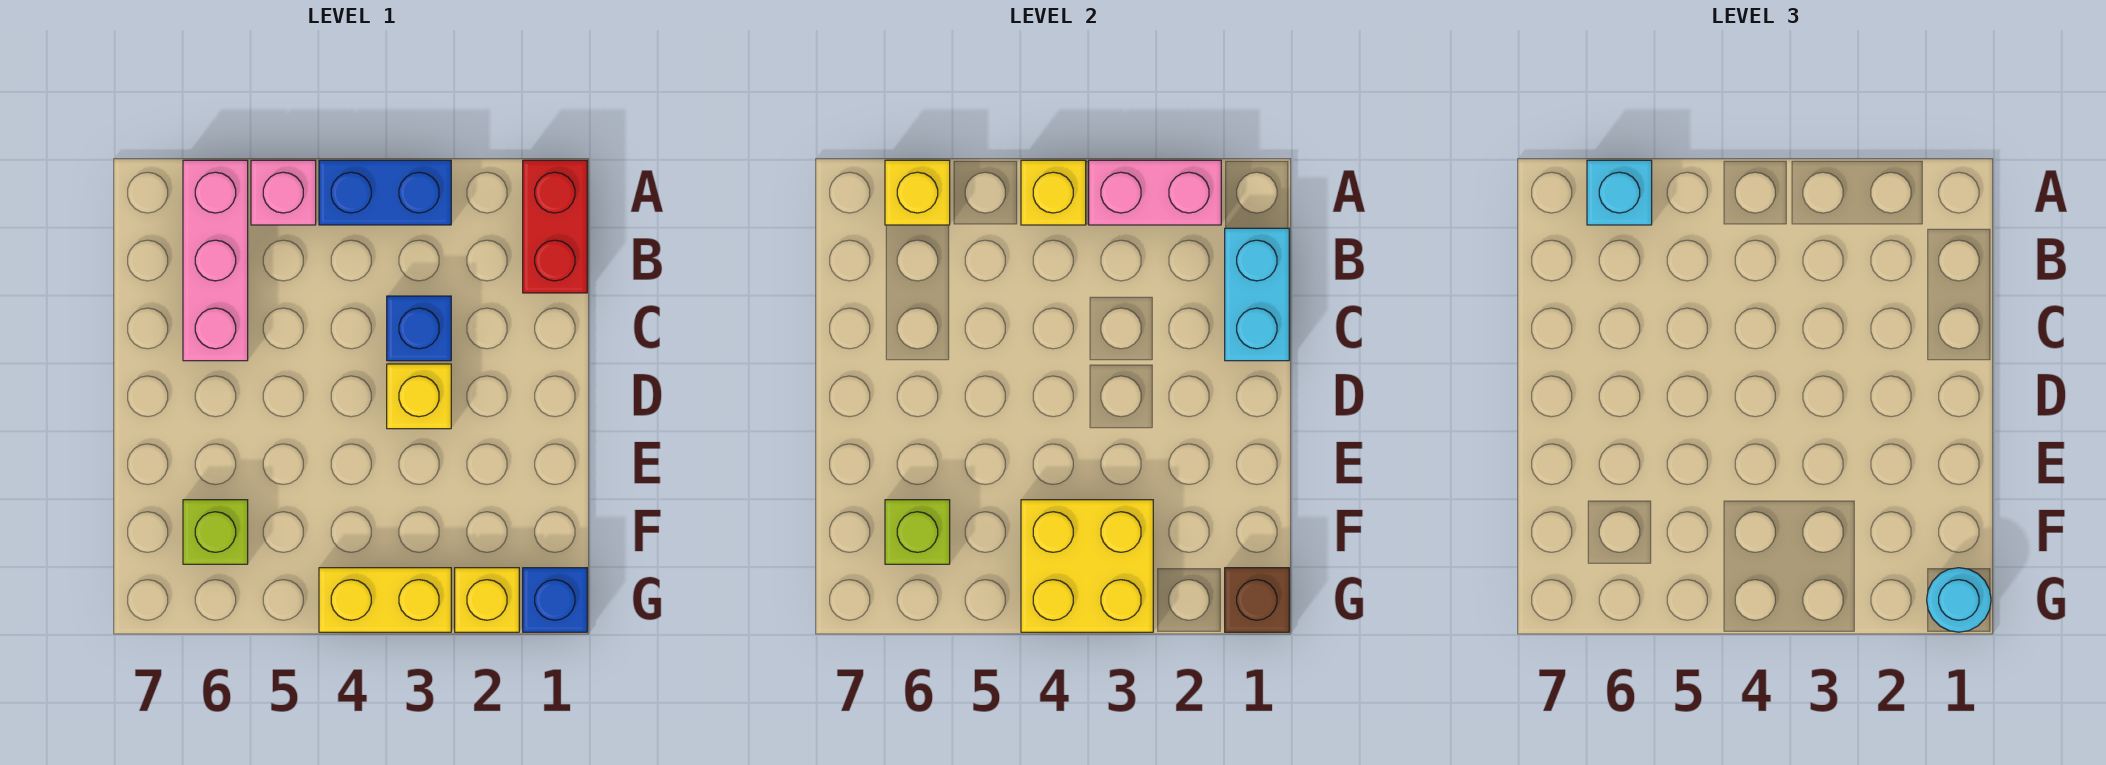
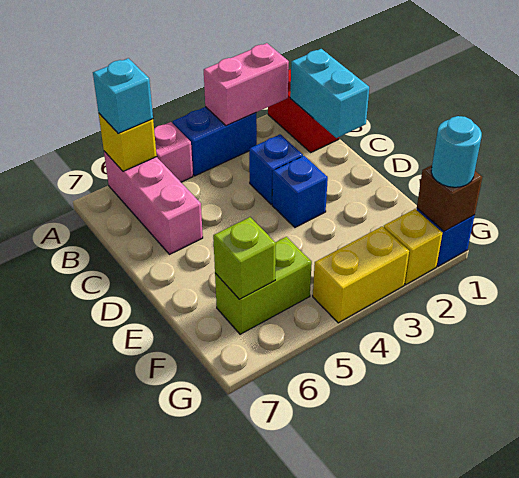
yellow brick A4 level 2 -> none
yellow brick D3 level 1 -> blue brick D3 level 1
yellow brick F3:G4 level 2 -> none
lime brick F6 level 1 -> lime brick F5:F6 level 1

